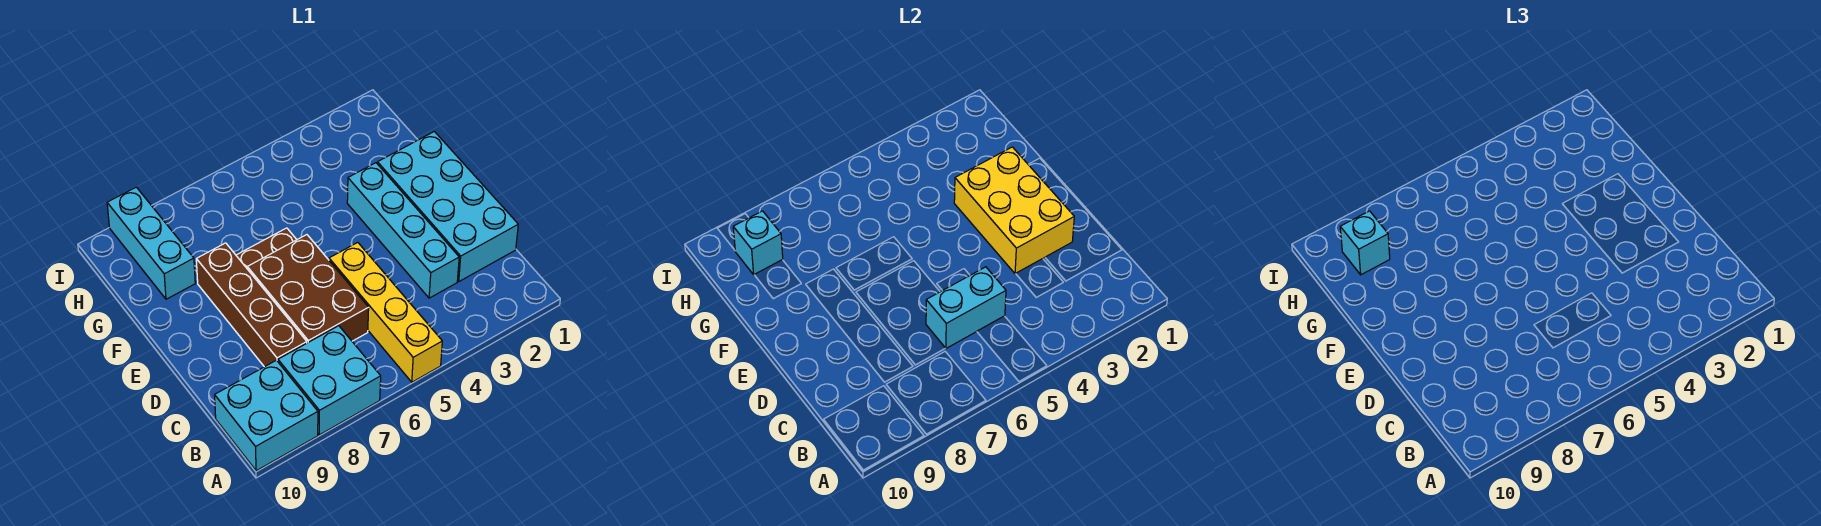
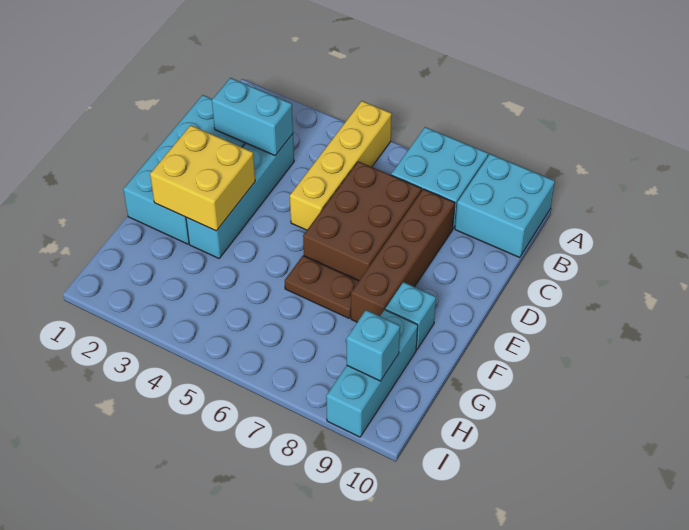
cyan brick C5:C6 level 2 -> cyan brick C2:C3 level 2
yellow brick D2:F3 level 2 -> yellow brick E2:F3 level 2
cyan brick H9 level 3 -> cyan brick F9 level 1

